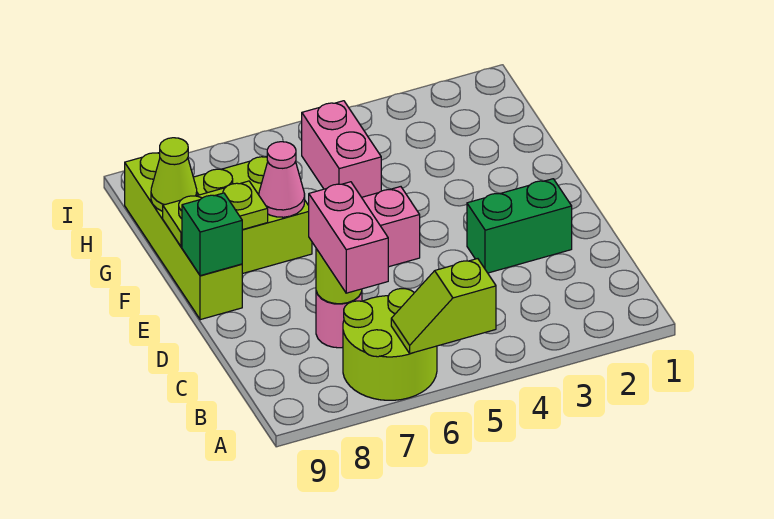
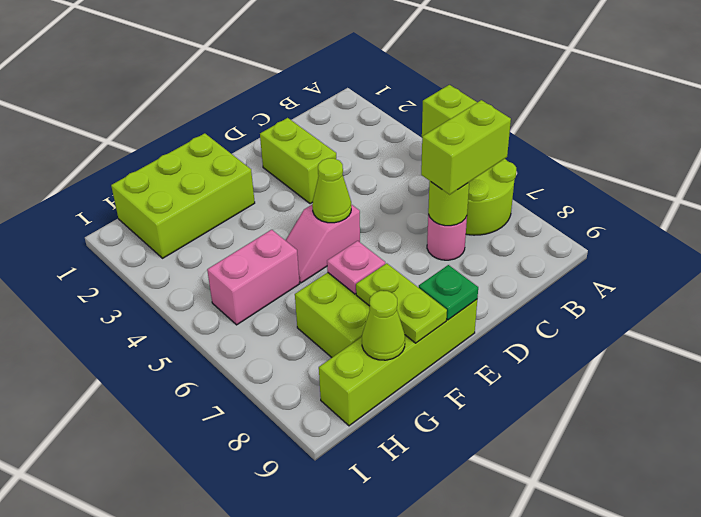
pink brick B7:C7 level 3 -> lime brick B7:C7 level 3
green brick D2:D3 level 1 -> lime brick D2:D3 level 1
none -> lime cone E5 level 2
green brick E9 level 2 -> green plate E9 level 2
none -> lime brick F1:H2 level 1
pink cone F7 level 2 -> pink plate F7 level 2

